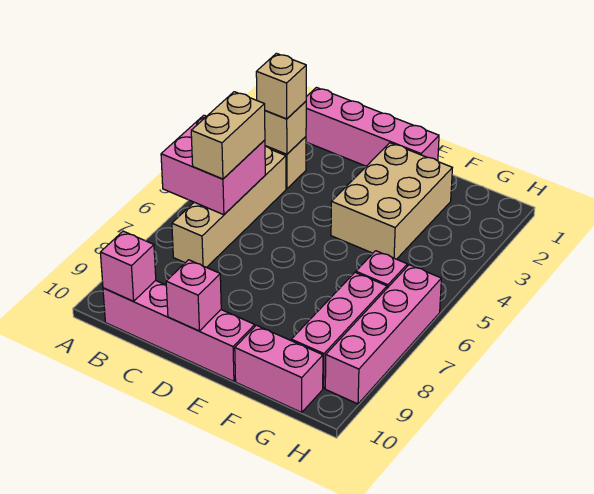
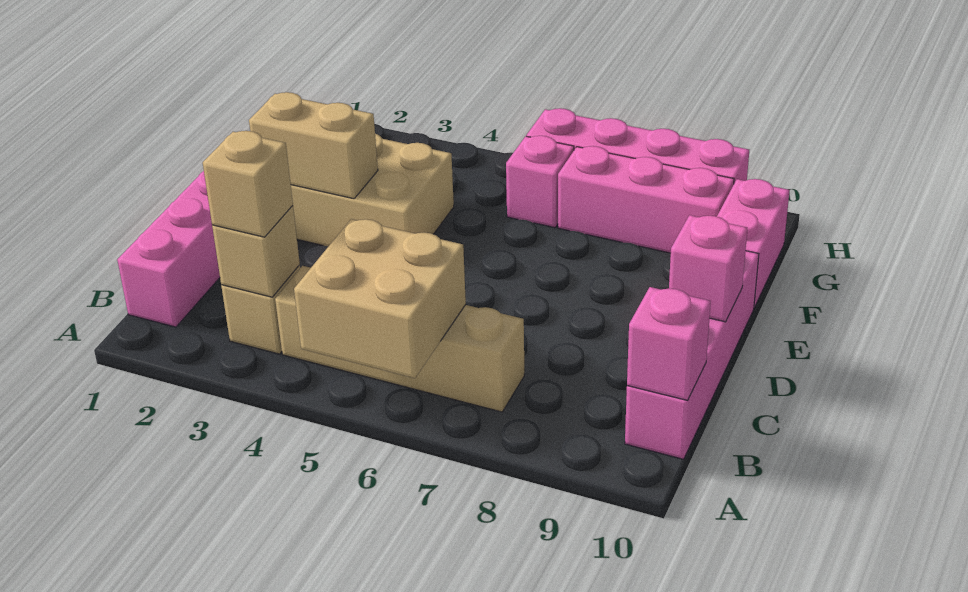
pink brick A5:B6 level 2 -> tan brick A5:B6 level 2
tan brick B5:B6 level 3 -> tan brick E2:E3 level 2

